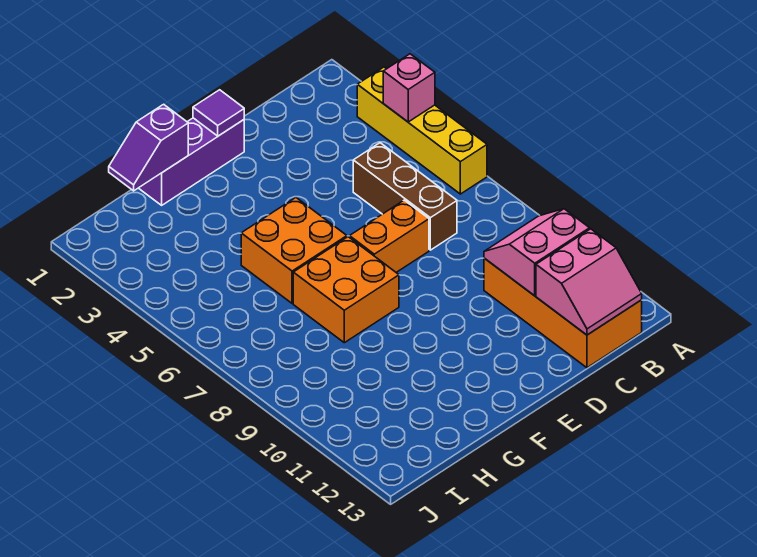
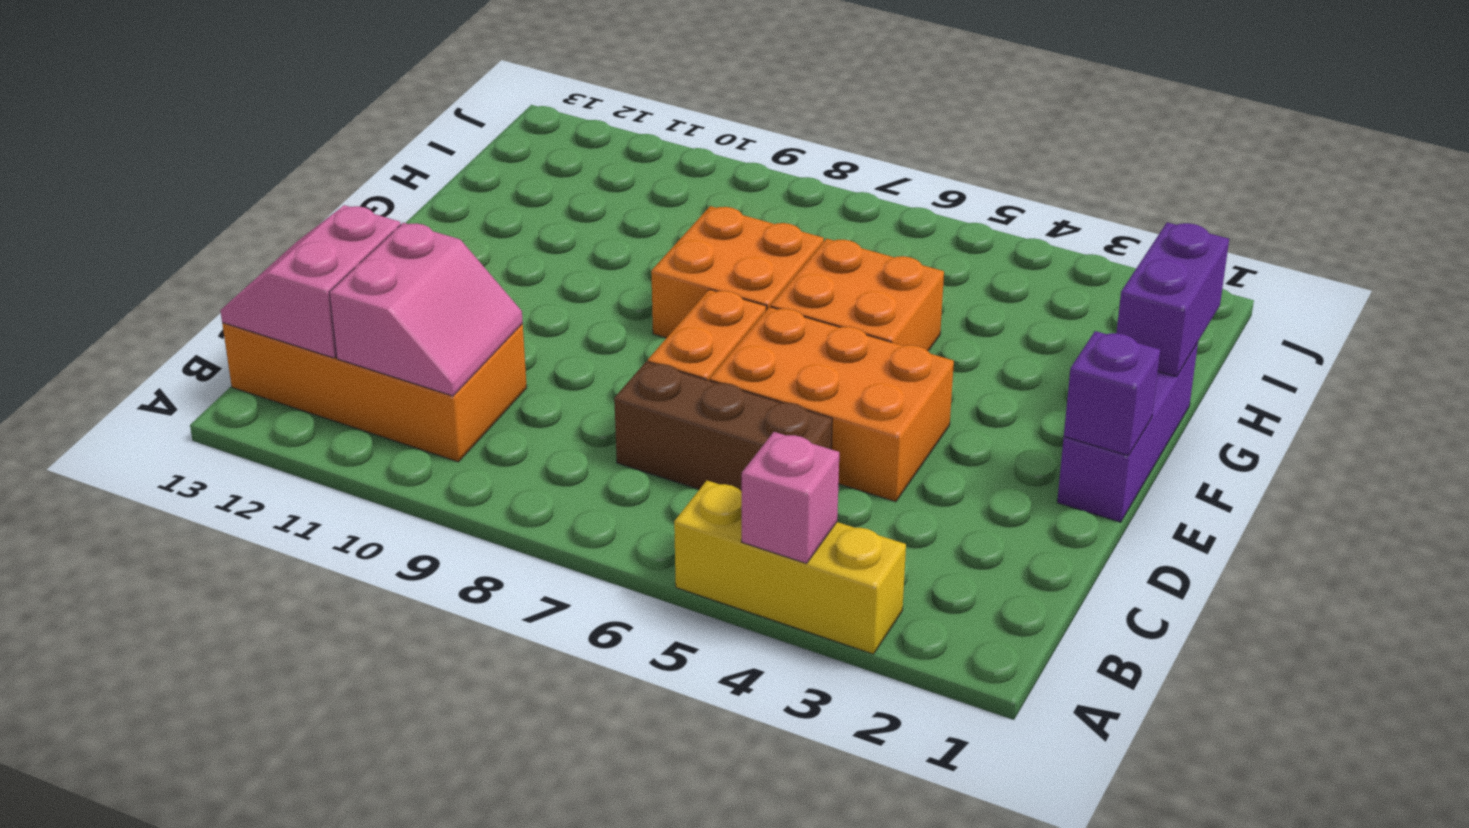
yellow brick A3:A6 level 1 -> yellow brick A3:A5 level 1
none -> orange brick D4:E6 level 1
purple tile E1 level 2 -> purple brick E1 level 2
purple slope G1:H1 level 2 top G -> purple brick G1:H1 level 2

